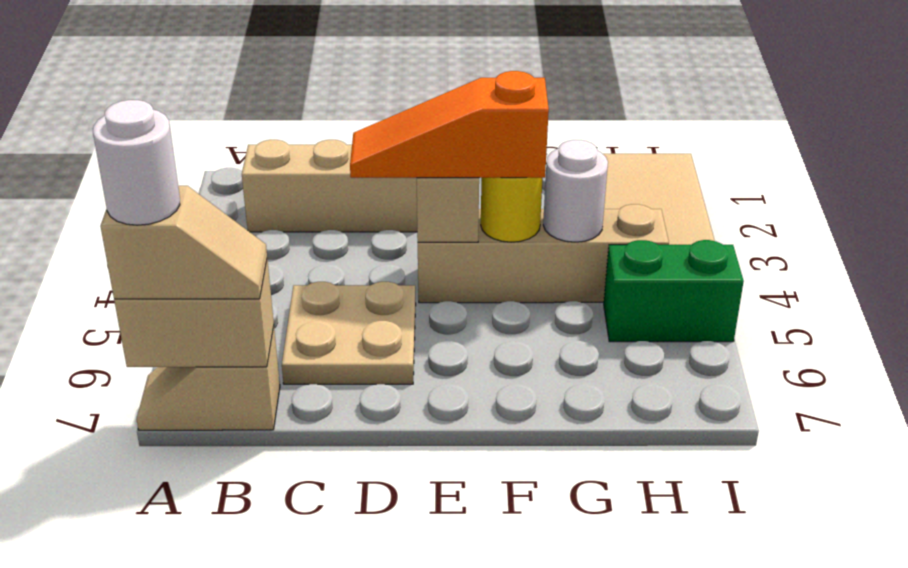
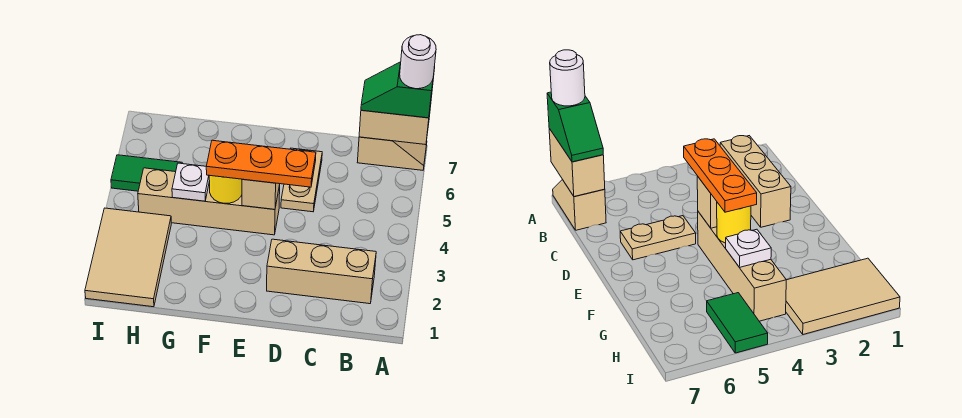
tan slope A7:B7 level 3 top A -> green slope A7:B7 level 3 top A
tan plate C5:D6 level 1 -> tan plate D5:D6 level 1
orange slope D4:F4 level 3 top F -> orange plate D4:F4 level 3
white round brick G4 level 2 -> white plate G4 level 2
green brick H5:I5 level 1 -> green tile H5:I5 level 1

